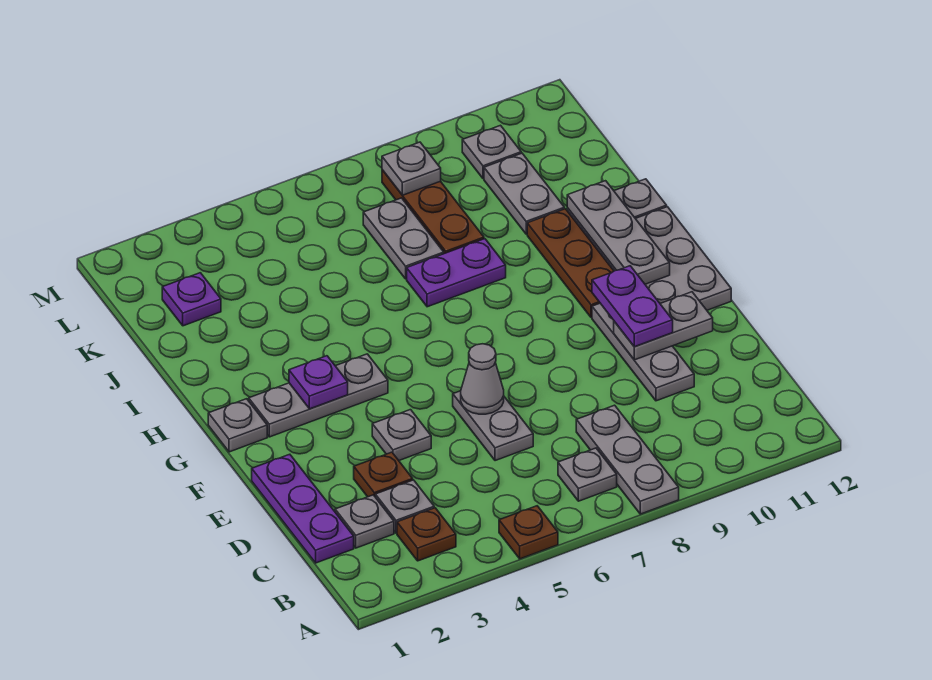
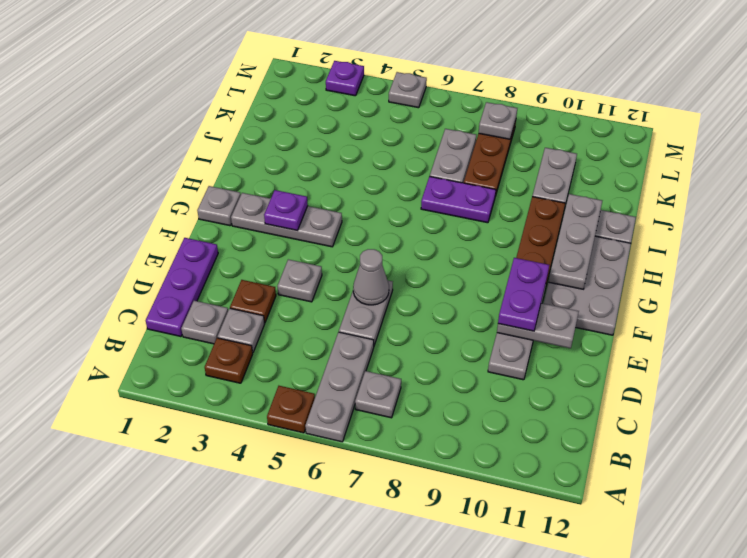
grey plate A8:C8 level 1 -> grey plate A6:C6 level 1
purple plate K2 level 1 -> purple plate M3 level 1
grey plate L10 level 1 -> grey plate M5 level 1

